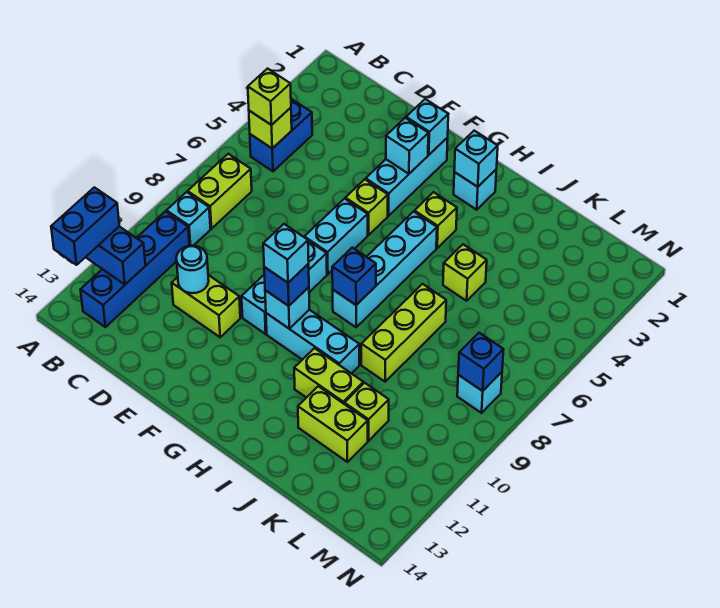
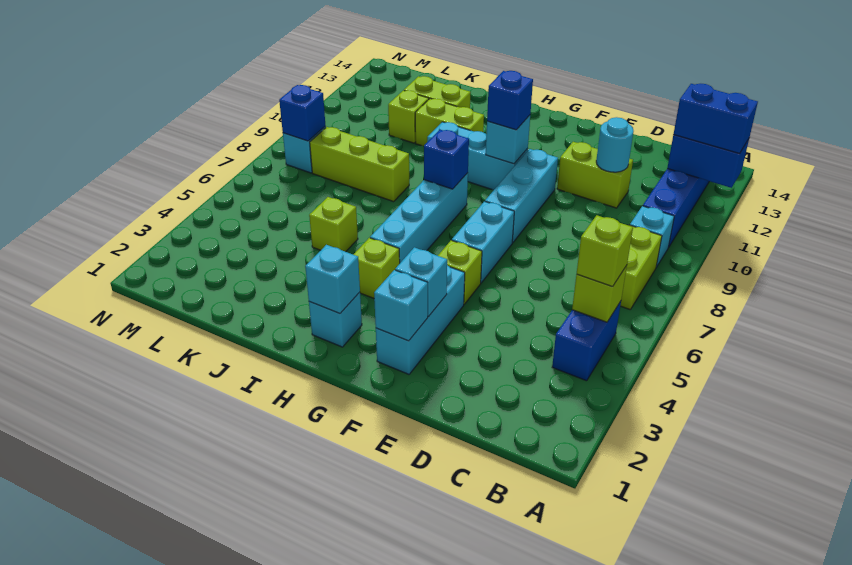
blue brick A12:A13 level 3 -> blue brick A12:B12 level 3
cyan brick G10 level 4 -> none
lime brick J7:J9 level 1 -> lime brick J8:L8 level 1

